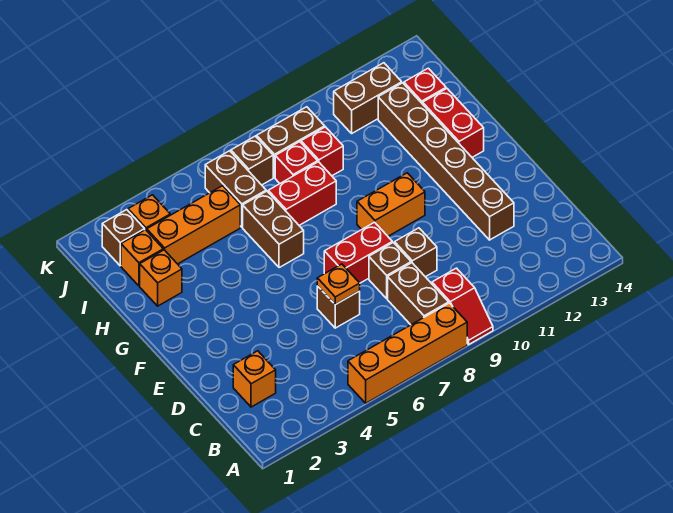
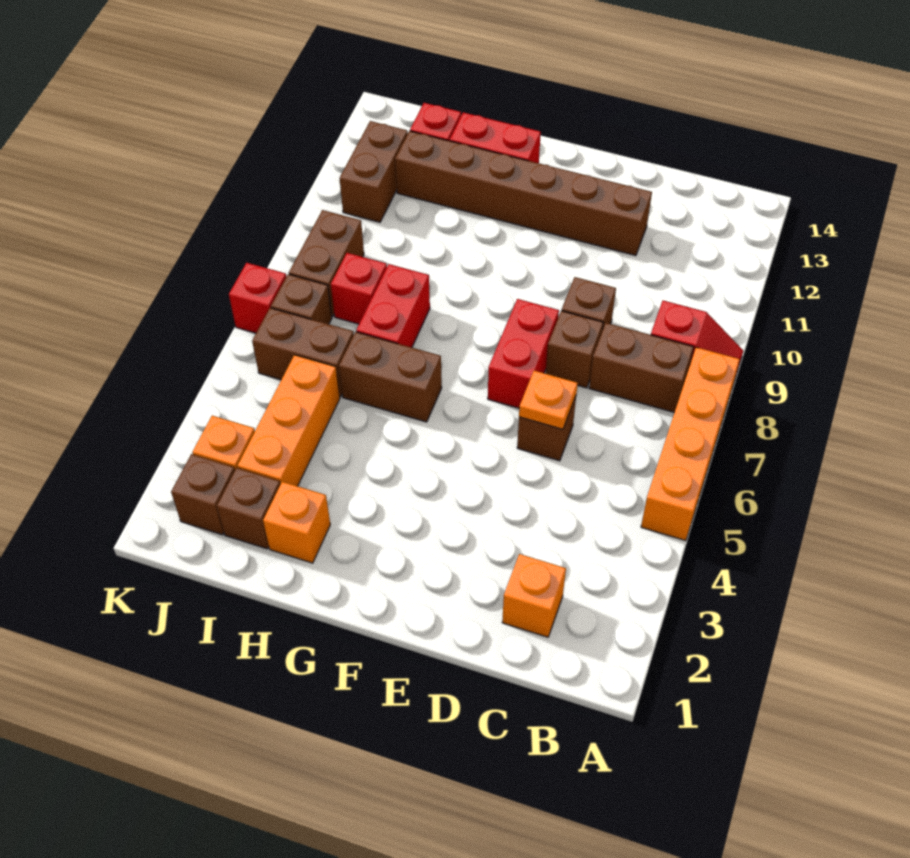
orange brick F9:F10 level 1 -> none
orange brick I2 level 1 -> brown brick I2 level 1
red brick I9 level 1 -> red brick K7 level 1

